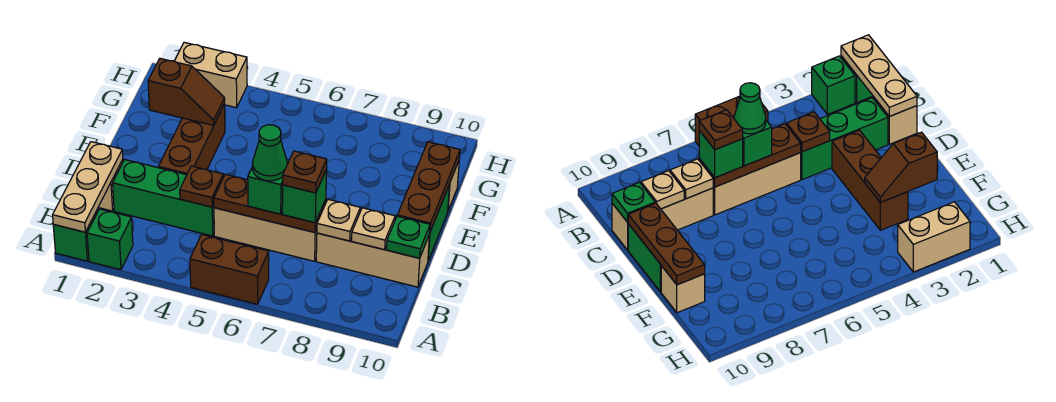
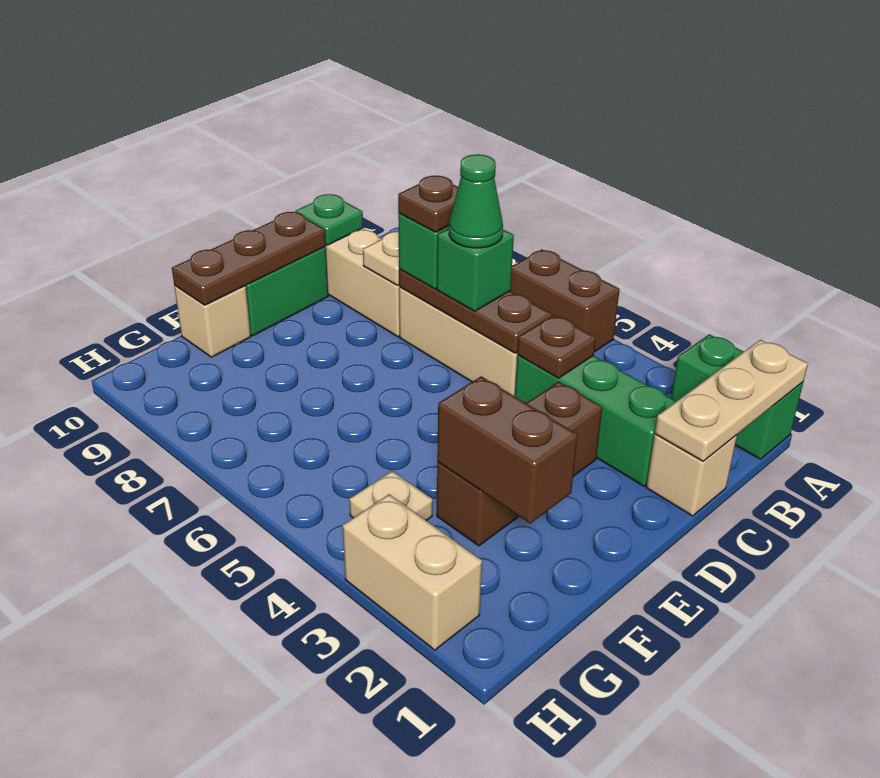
tan plate C9 level 2 -> tan plate G4 level 1
brown slope F2:F3 level 2 top 2 -> brown brick F2:F3 level 2

